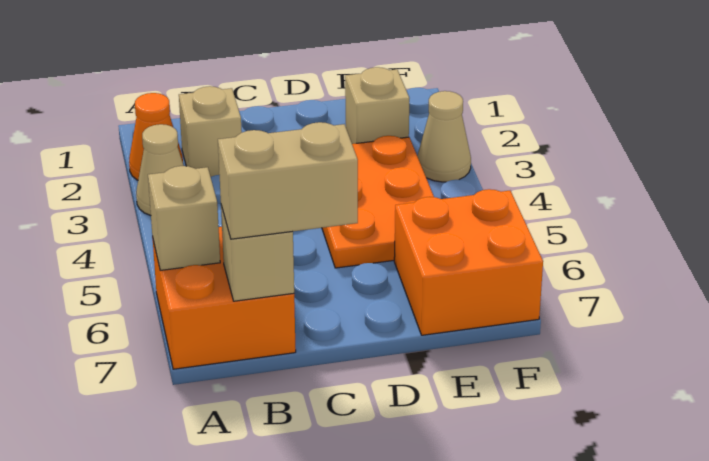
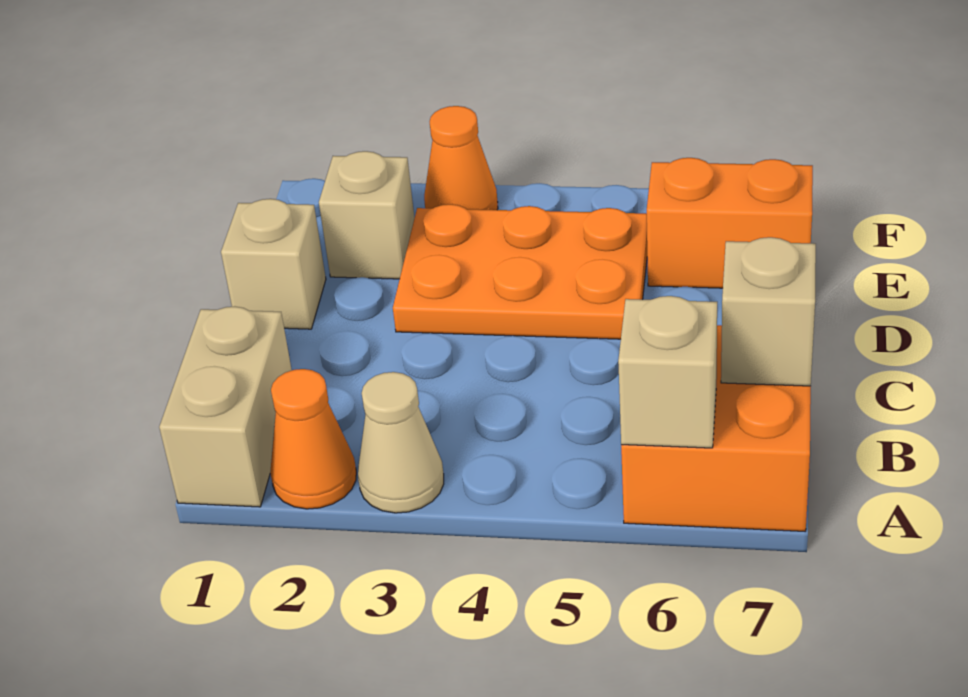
tan brick B2 level 1 -> tan brick D1 level 1
tan brick B7:C7 level 3 -> tan brick A1:B1 level 1
orange brick E6:F7 level 1 -> orange brick E6:E7 level 1
tan cone F3 level 1 -> orange cone F3 level 1

